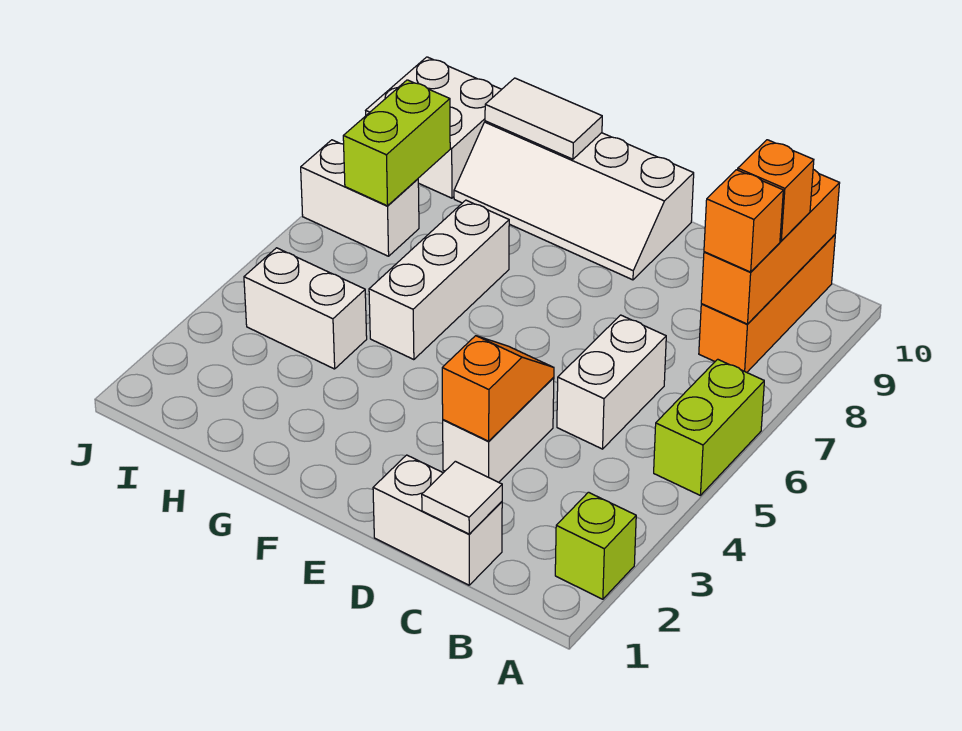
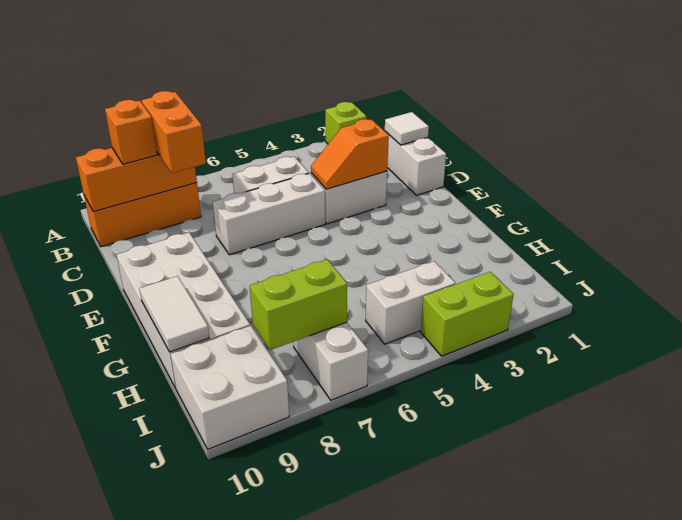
lime brick A5:A6 level 1 -> lime brick J3:J4 level 1
orange brick B8 level 3 -> orange brick B8:C8 level 3
white slope E9:H10 level 1 top 10 -> white brick E9:H10 level 1
white brick G5:G7 level 1 -> white brick D5:D7 level 1
white brick H4:I4 level 1 -> white brick I4:I5 level 1

